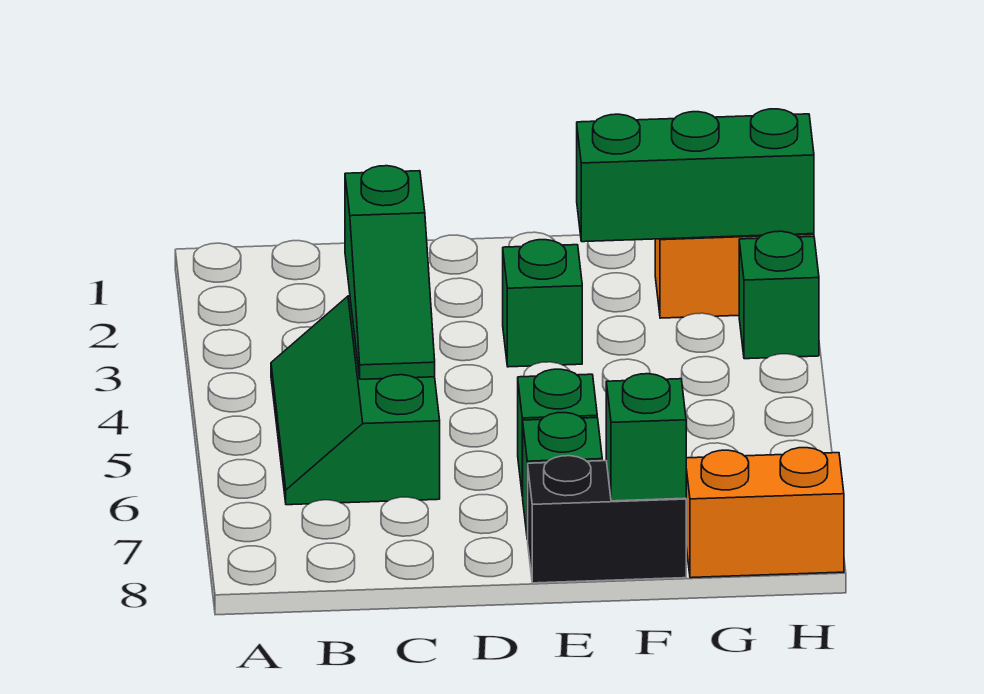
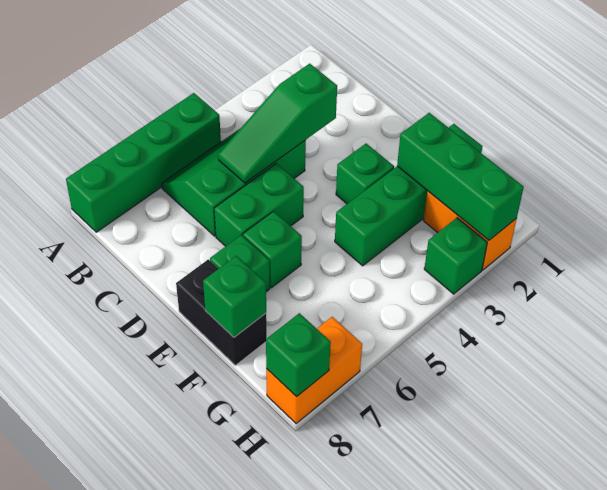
none -> green brick A5:A8 level 1
none -> green brick D5:D6 level 1
none -> green brick F1:F4 level 1
orange brick G8:H8 level 1 -> orange brick H7:H8 level 1
none -> green brick H8 level 2

